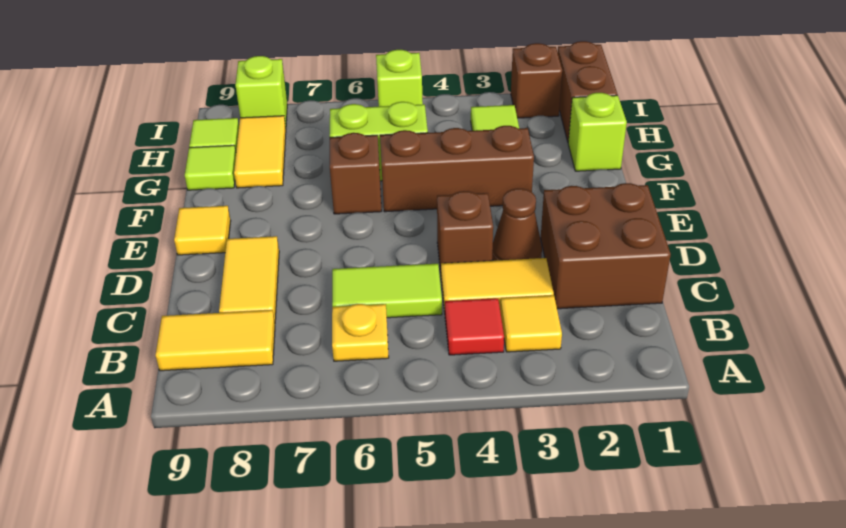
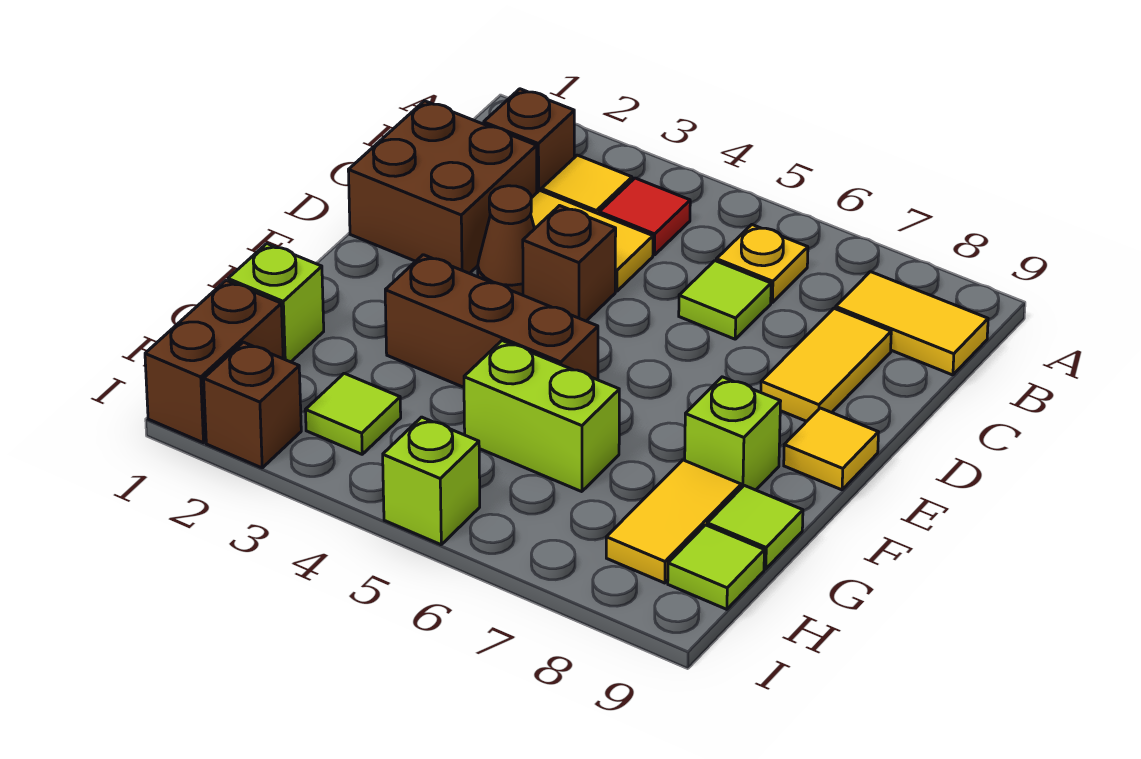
lime tile C5:C6 level 1 -> lime tile C6 level 1
brown brick F6 level 1 -> brown brick B2 level 1
lime brick I8 level 1 -> lime brick F8 level 1

